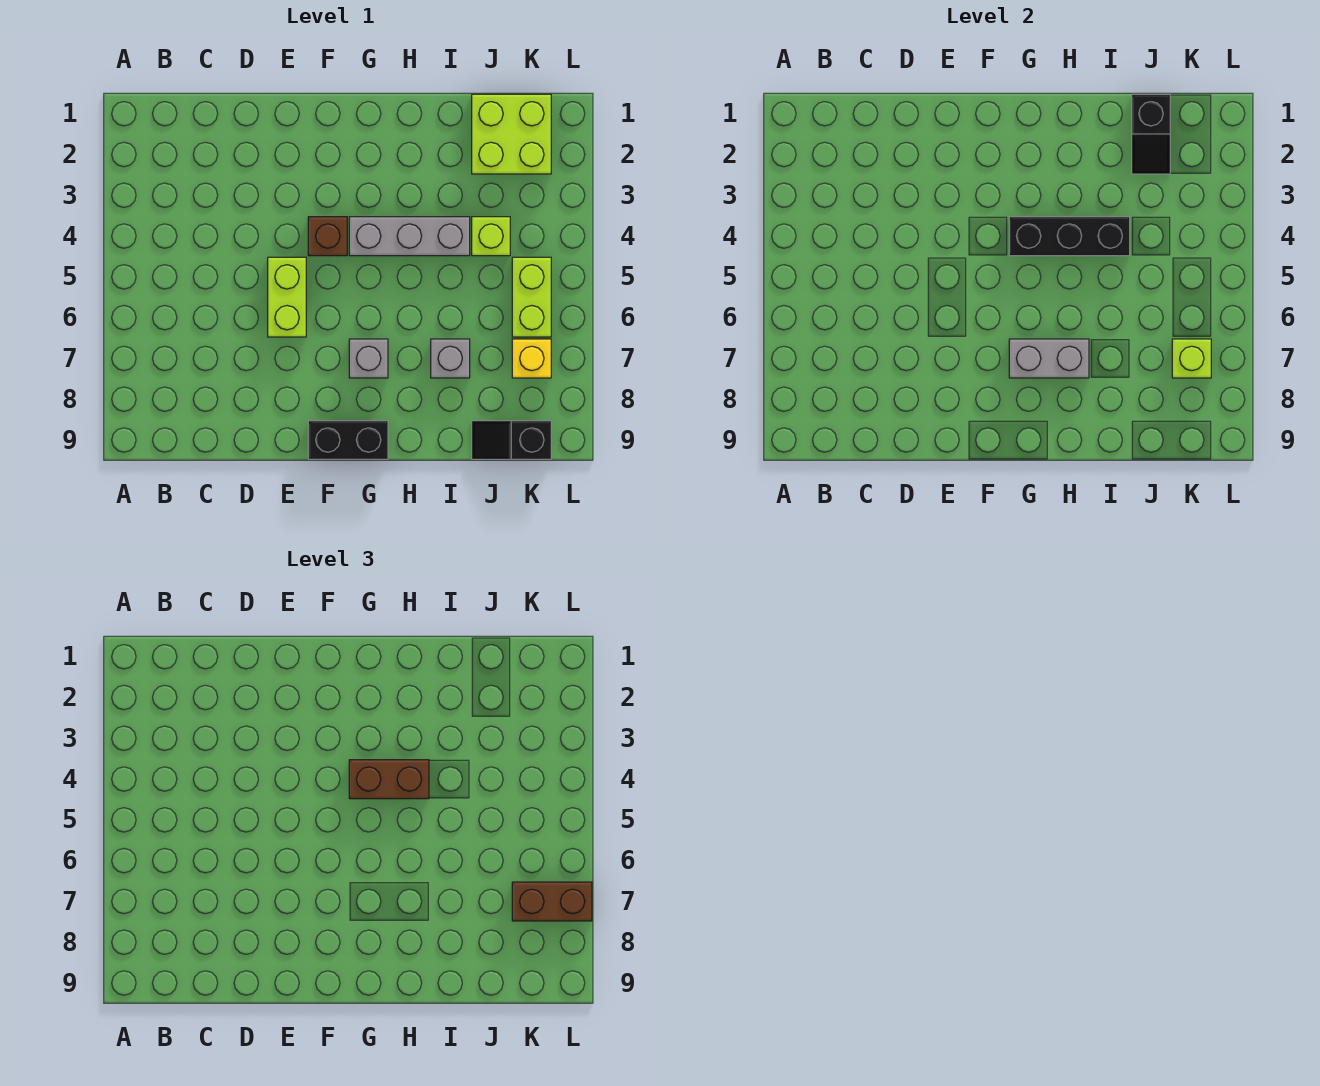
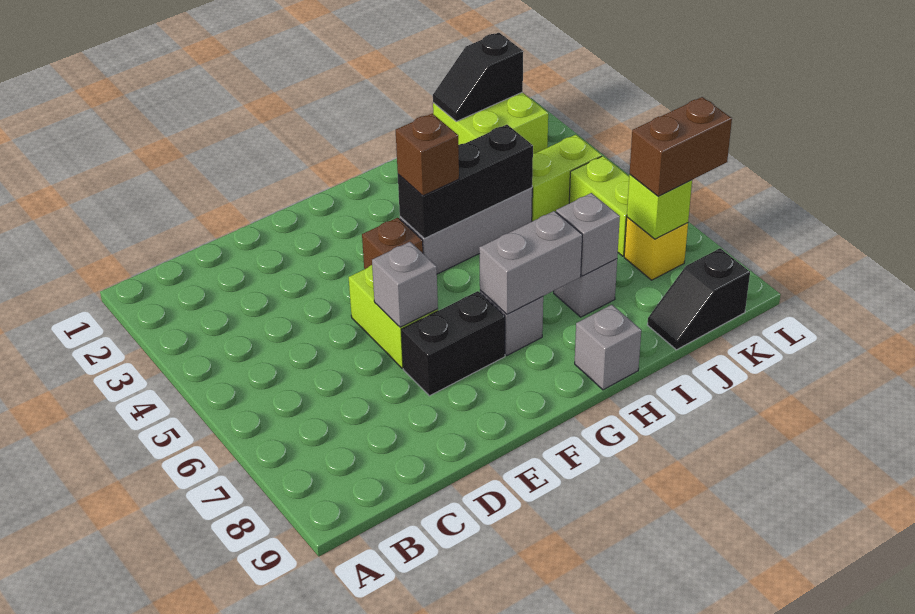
none -> grey brick E6 level 2
black brick F9:G9 level 1 -> black brick E7:F7 level 1
brown brick G4:H4 level 3 -> brown brick G4 level 3
none -> grey brick H9 level 1
none -> grey brick I7 level 2
black slope J1:J2 level 2 top 1 -> black slope J1:K1 level 2 top K
lime brick J4 level 1 -> lime brick J4:K4 level 1

